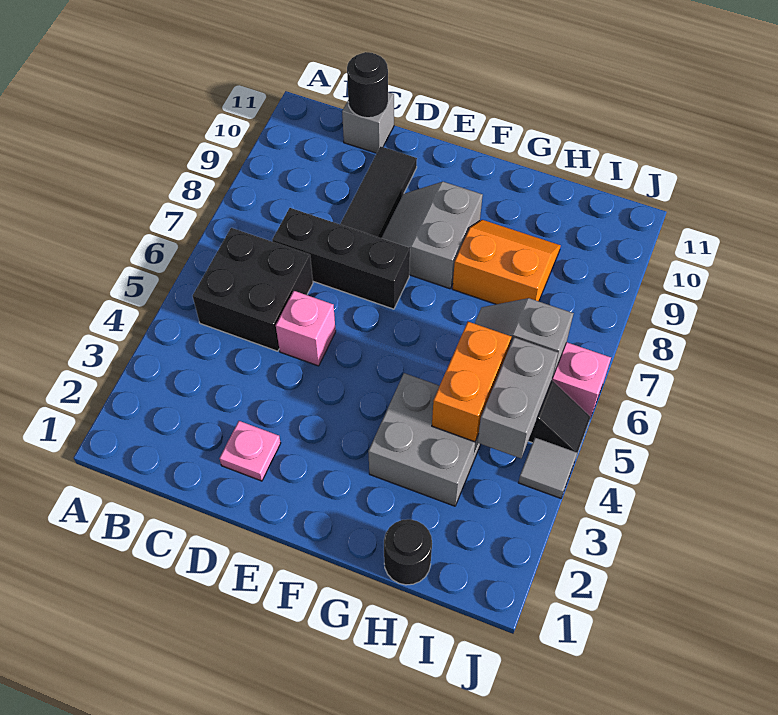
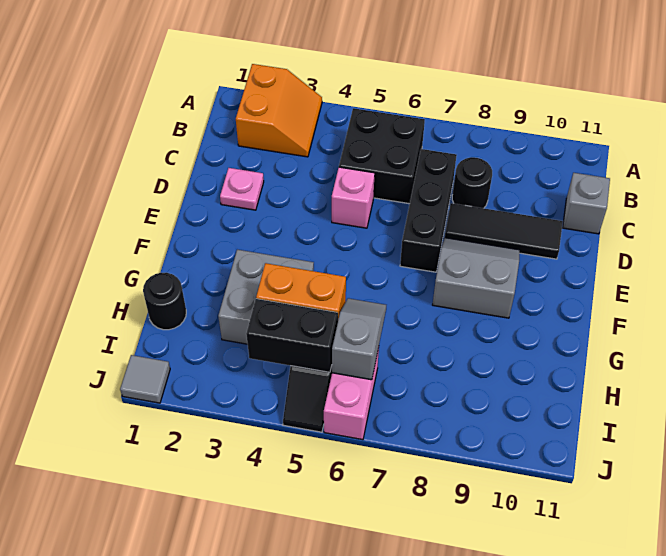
black round brick C11 level 2 -> black round brick C8 level 1
orange slope G8:H9 level 1 top 8 -> orange slope A2:B3 level 1 top 2
grey brick I4:I5 level 2 -> black brick I4:I5 level 2
grey tile J4 level 1 -> grey tile J1 level 1

